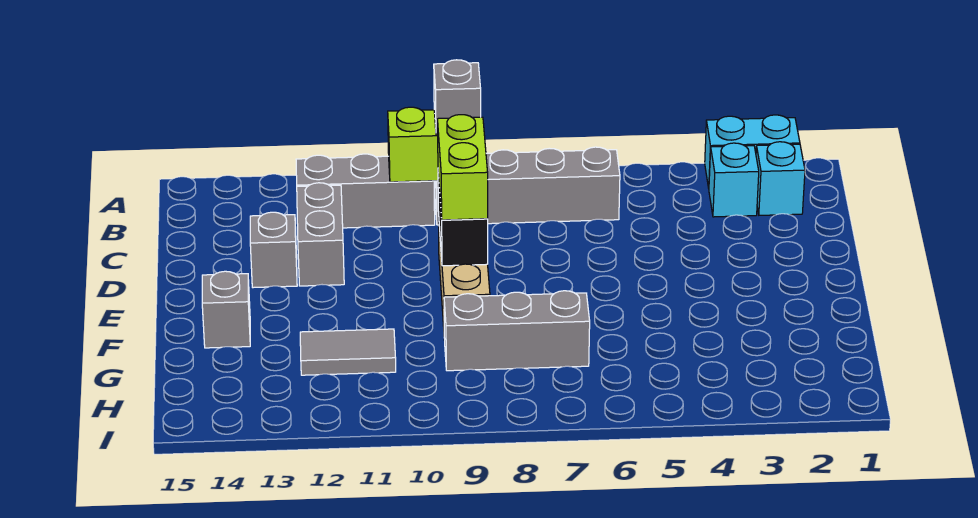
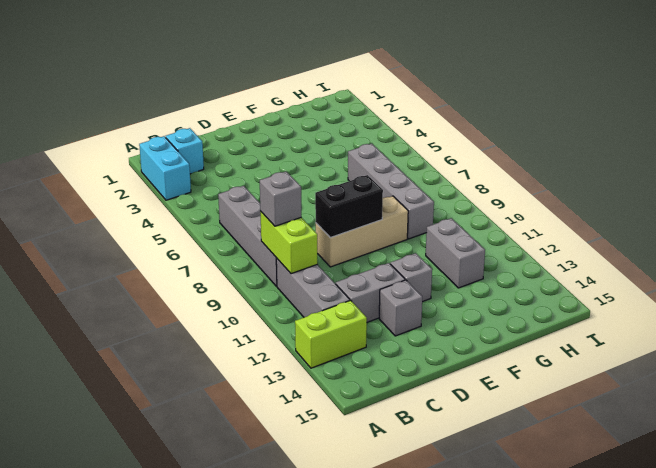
cyan brick B3 level 1 -> none
lime brick D9:E9 level 3 -> lime brick A13:B13 level 1
grey brick F14 level 1 -> grey brick E12 level 1
grey brick G7:G9 level 1 -> grey brick G6:G9 level 1
grey tile G11:G12 level 1 -> grey brick G11:G12 level 1

